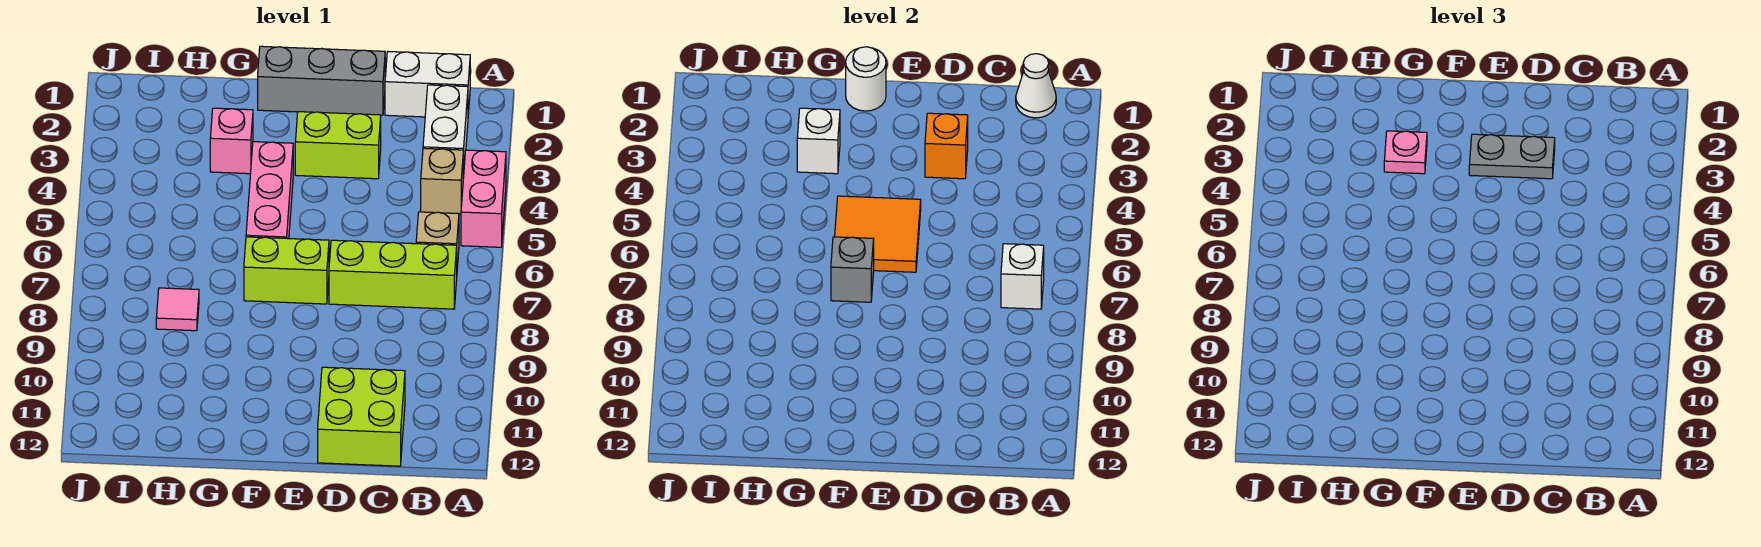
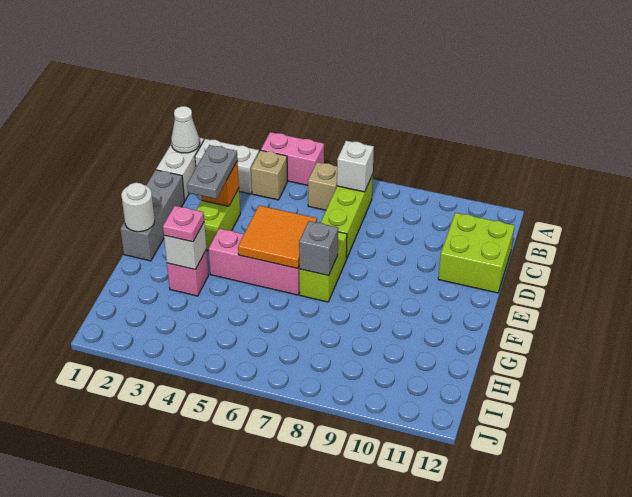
pink tile H8 level 1 -> none

